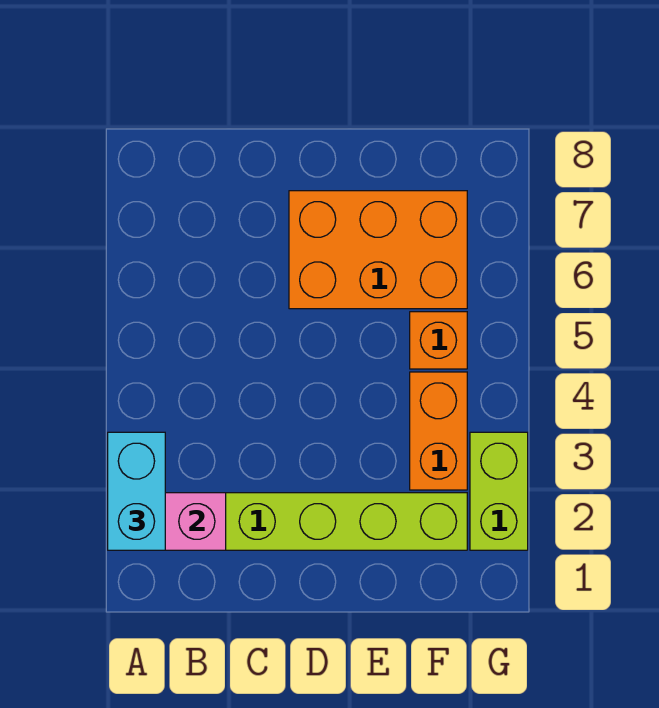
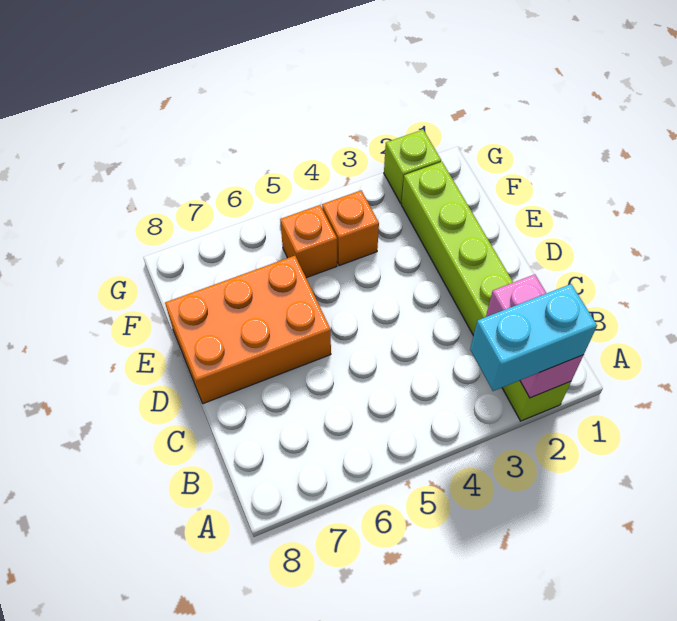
orange brick D6:F7 level 1 -> orange brick D6:E8 level 1
orange brick F3:F4 level 1 -> orange brick F4 level 1
lime brick G2:G3 level 1 -> lime brick G2 level 1

